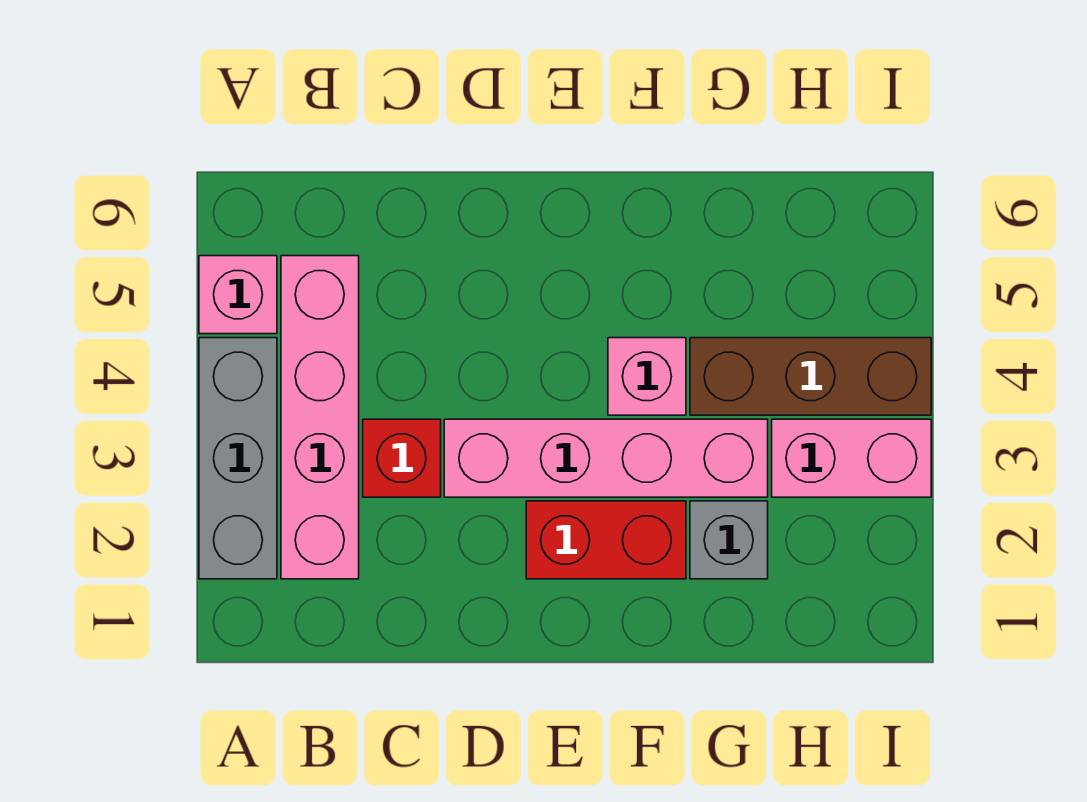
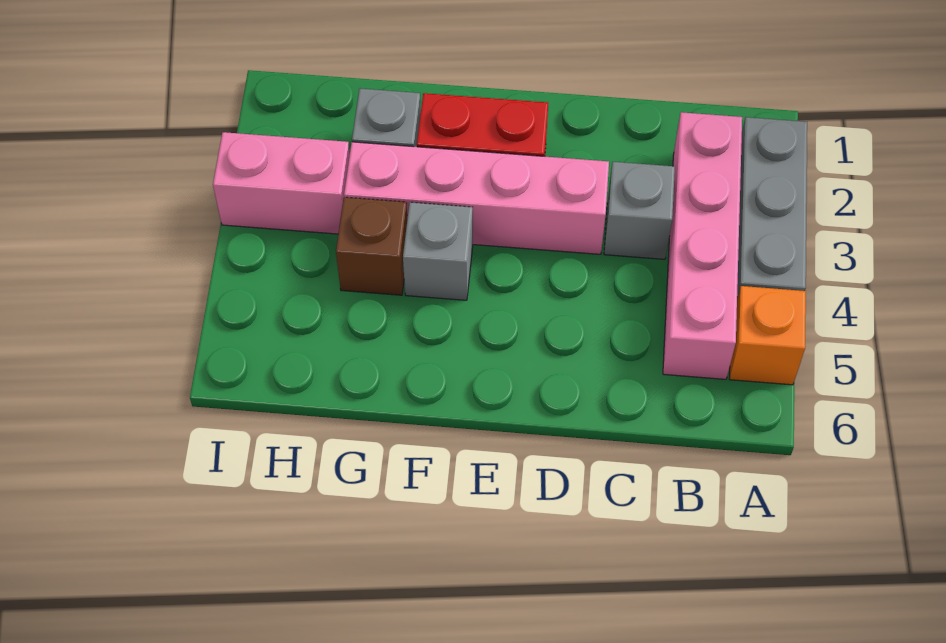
pink brick A5 level 1 -> orange brick A5 level 1
red brick C3 level 1 -> grey brick C3 level 1
pink brick F4 level 1 -> grey brick F4 level 1
brown brick G4:I4 level 1 -> brown brick G4 level 1

